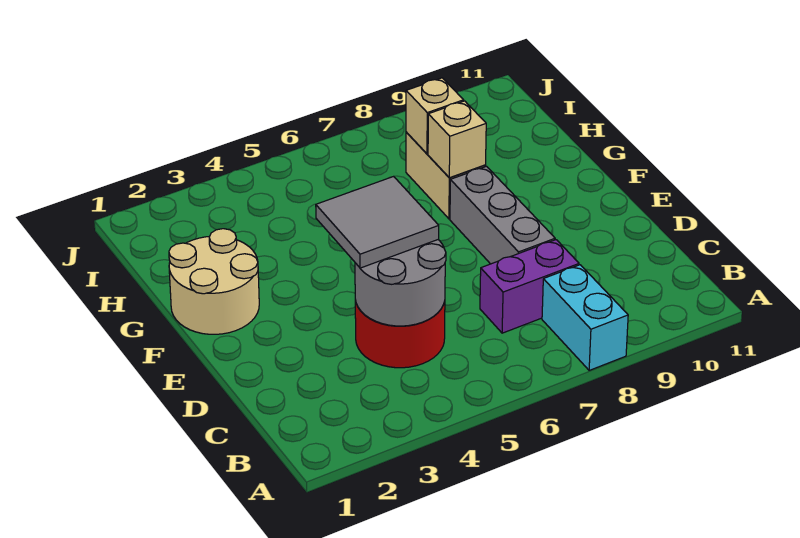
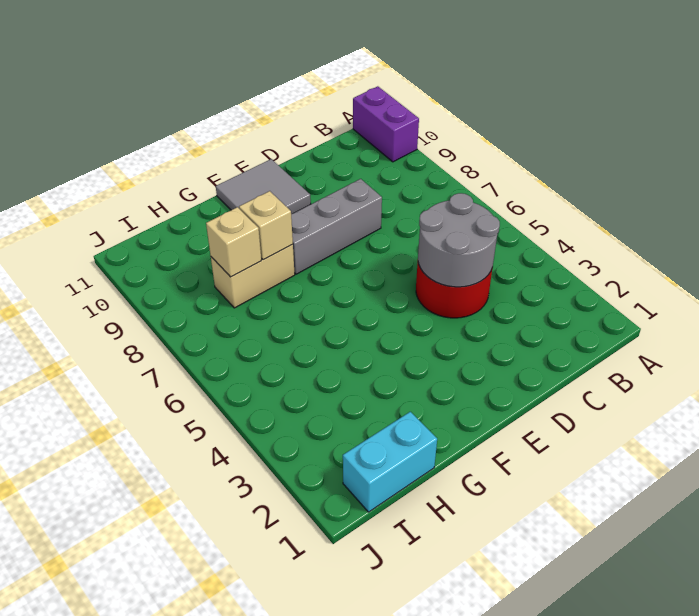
cyan brick A8:B8 level 1 -> cyan brick H1:I1 level 1
purple brick C7:C8 level 1 -> purple brick A10:A11 level 1
grey tile D4:E5 level 3 -> grey tile E10:F11 level 1
tan round brick F1:G2 level 1 -> none

